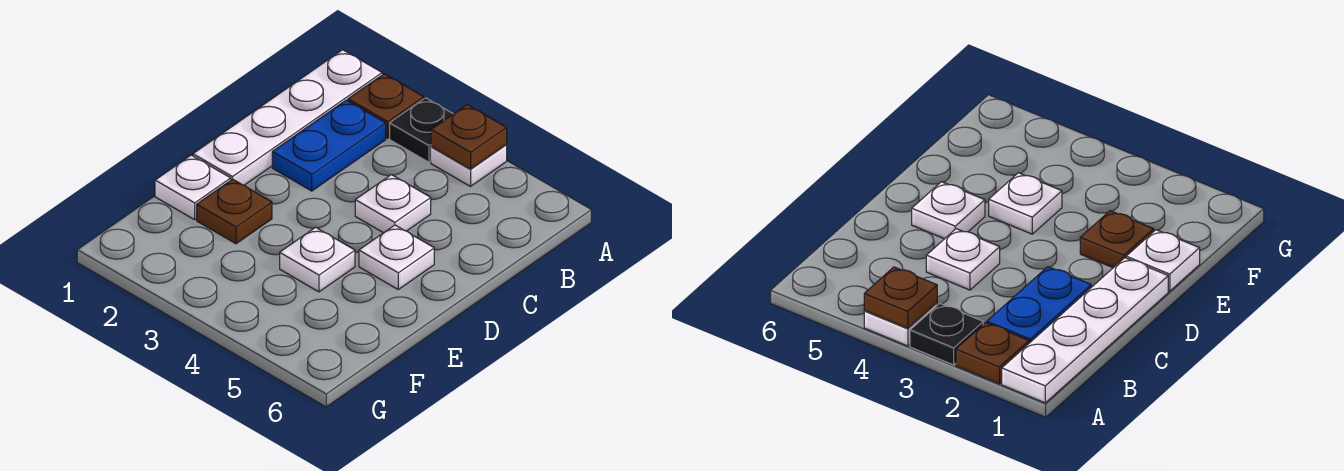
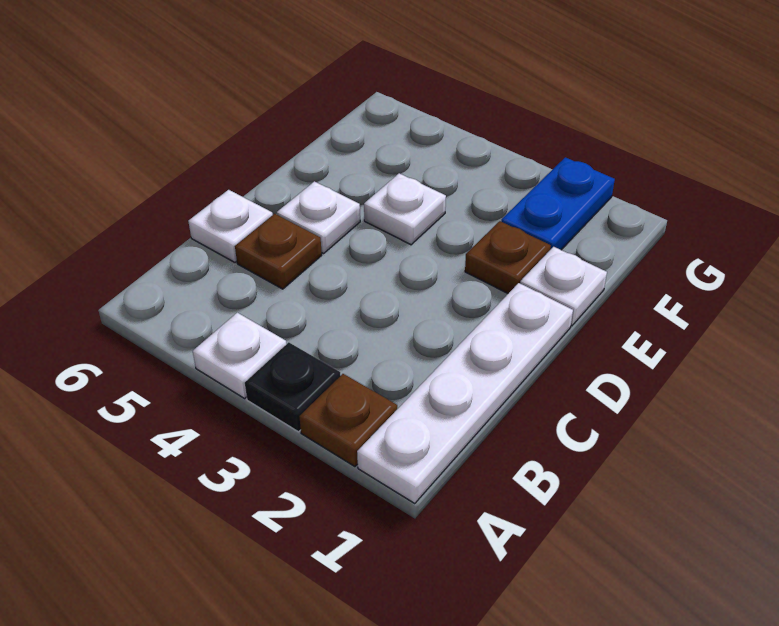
brown plate A4 level 2 -> brown plate C5 level 1
blue plate B2:C2 level 1 -> blue plate F2:G2 level 1
white plate C4 level 1 -> white plate C6 level 1

